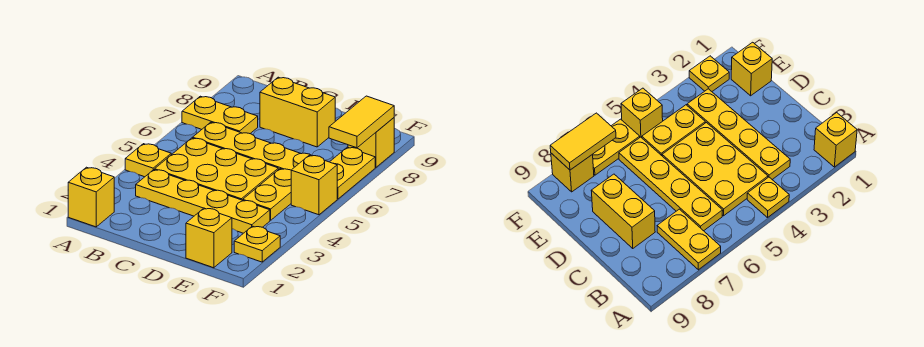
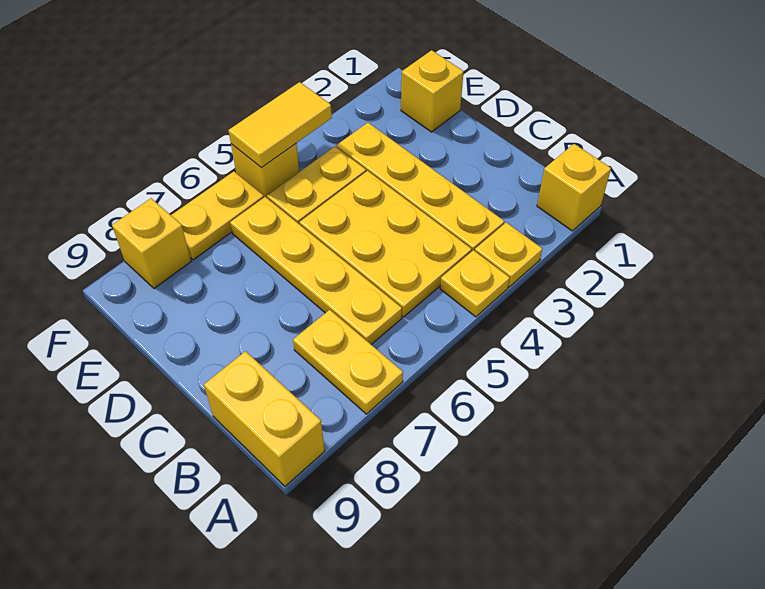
yellow brick C8:D8 level 1 -> yellow brick A9:B9 level 1
yellow plate F2 level 1 -> yellow plate A3 level 1
yellow tile F7:F8 level 2 -> yellow tile F4:F5 level 2

